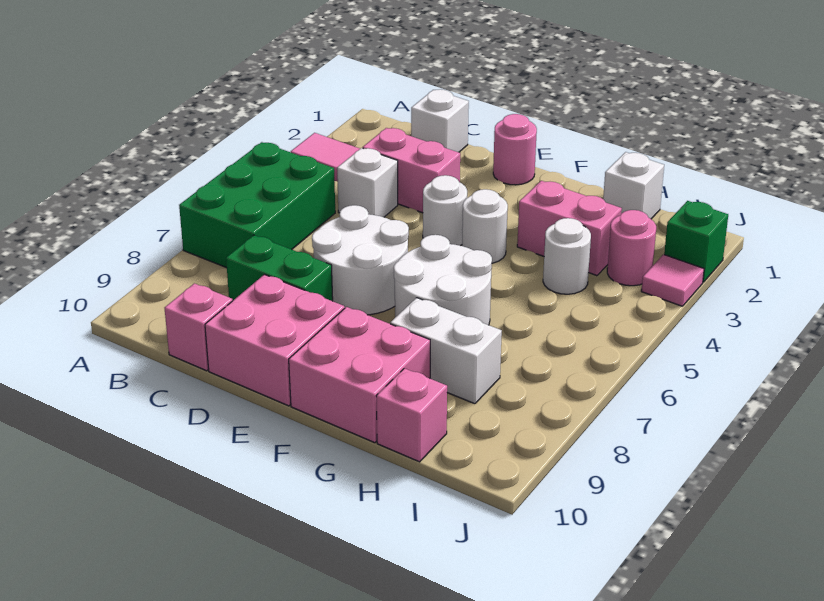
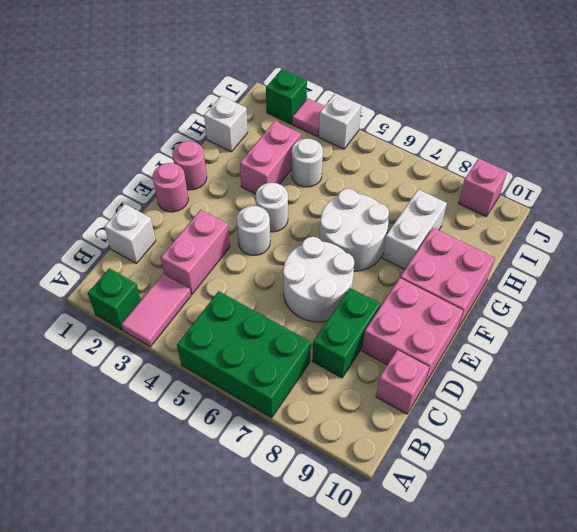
none -> green brick A2 level 1
white brick C4 level 1 -> white brick J4 level 1
pink brick H10 level 1 -> pink brick J9 level 1
pink round brick I3 level 1 -> pink round brick F1 level 1

